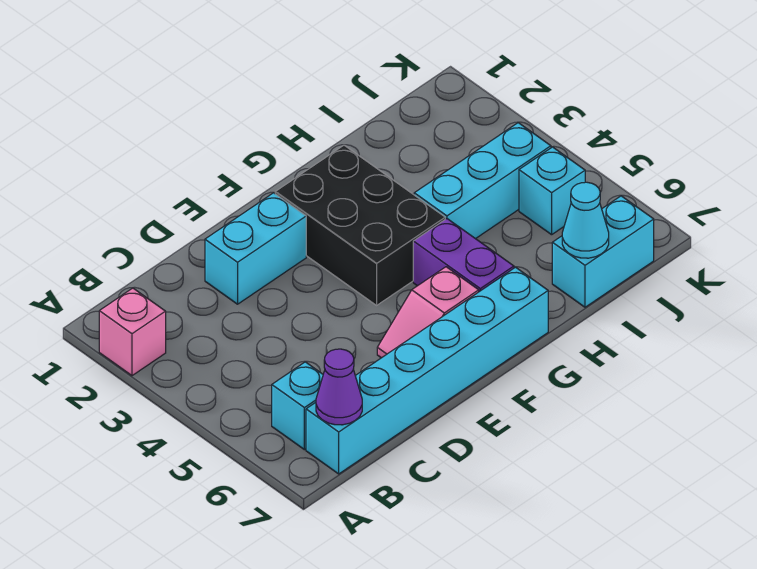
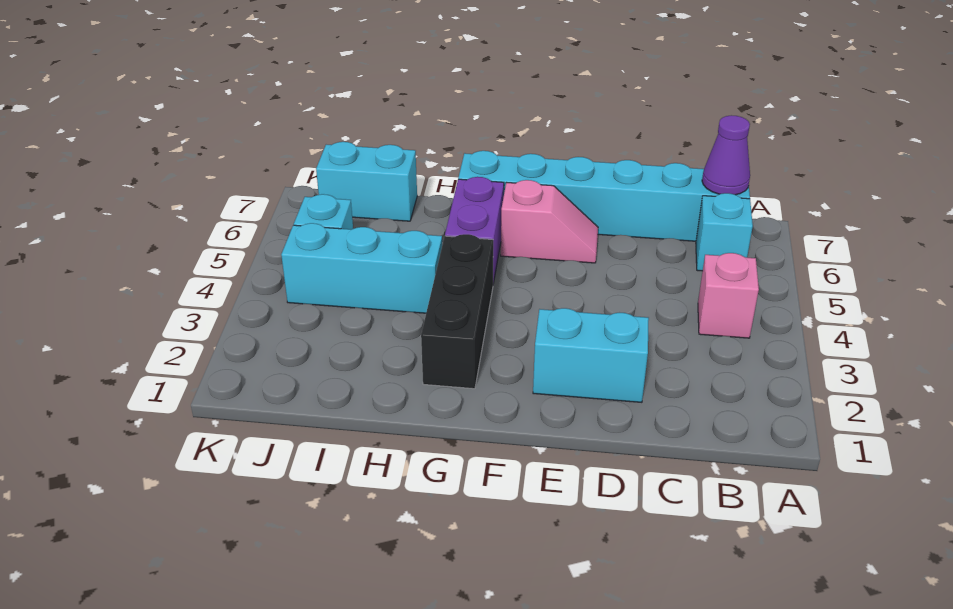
pink brick A2 level 1 -> pink brick B4 level 1
black brick F2:G4 level 1 -> black brick G2:G4 level 1
cyan cone I7 level 2 -> none

